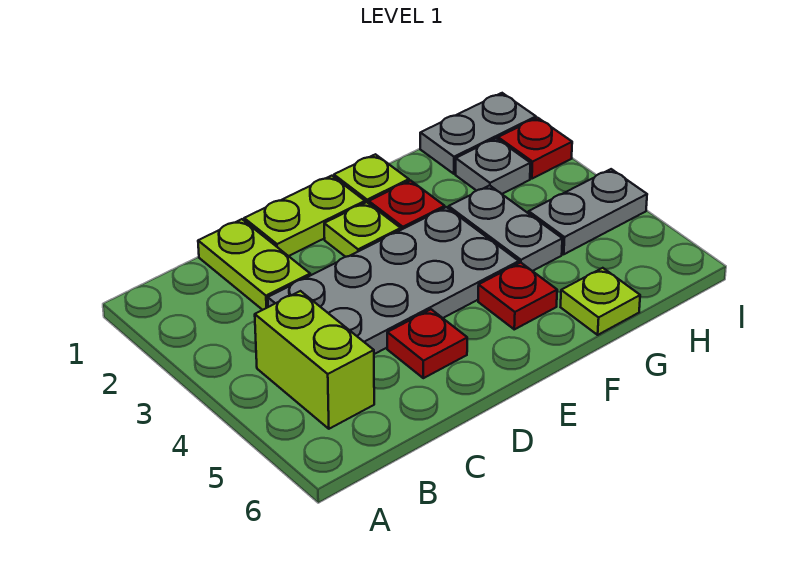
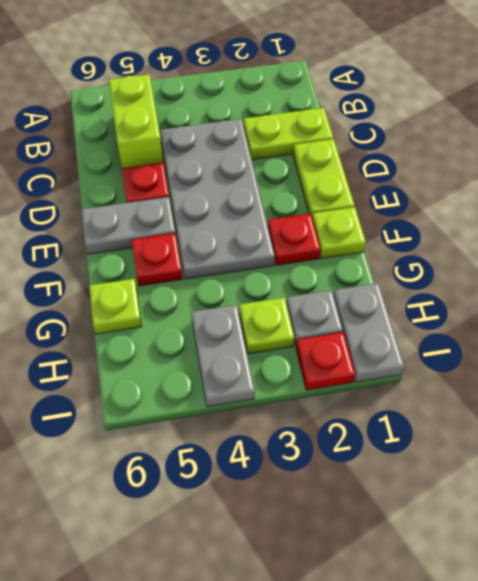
lime brick B4:B5 level 1 -> lime brick B5:C5 level 1
lime plate E2 level 1 -> lime plate H3 level 1
grey plate G3:G4 level 1 -> grey plate E5:E6 level 1

